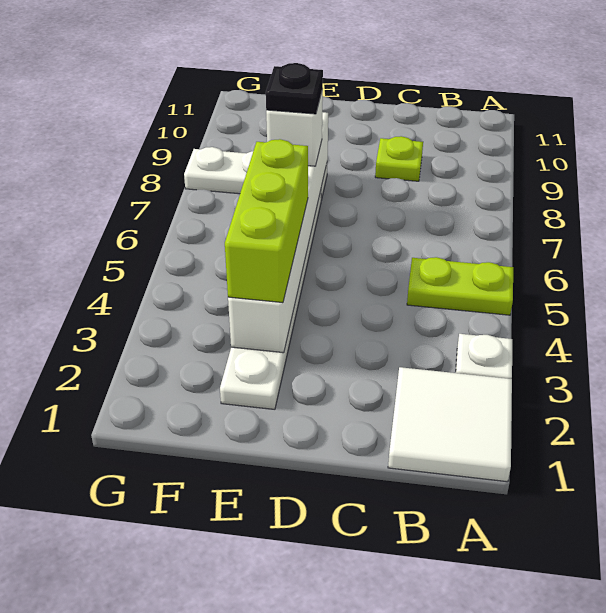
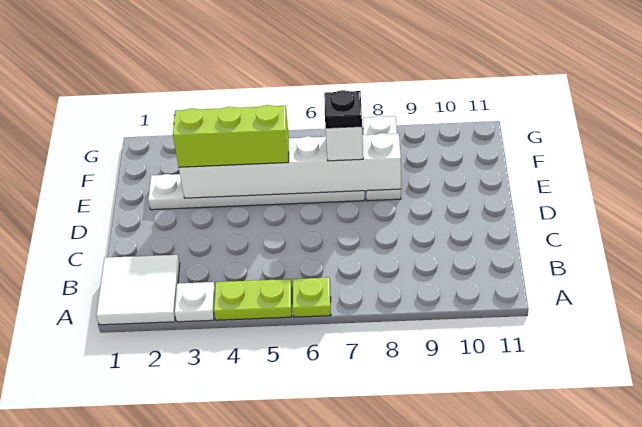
lime plate A5:B5 level 1 -> lime plate A4:A5 level 1
lime plate C9 level 1 -> lime plate A6 level 1

